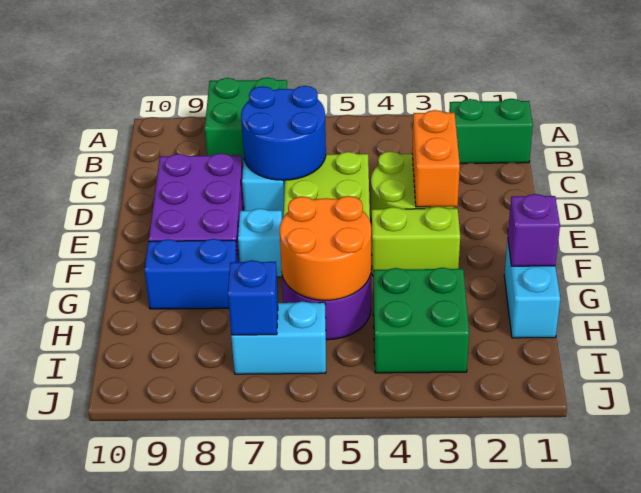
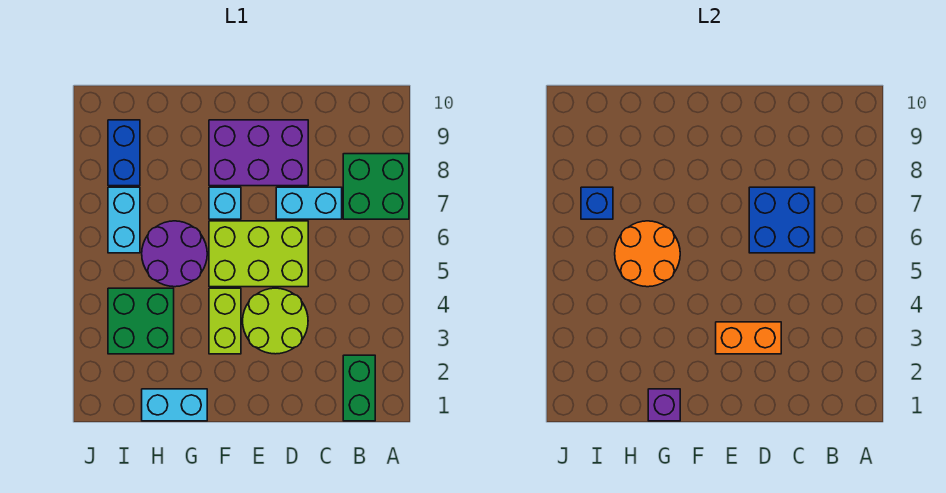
blue round brick C6:D7 level 2 -> blue brick C6:D7 level 2
blue brick G8:G9 level 1 -> blue brick I8:I9 level 1

